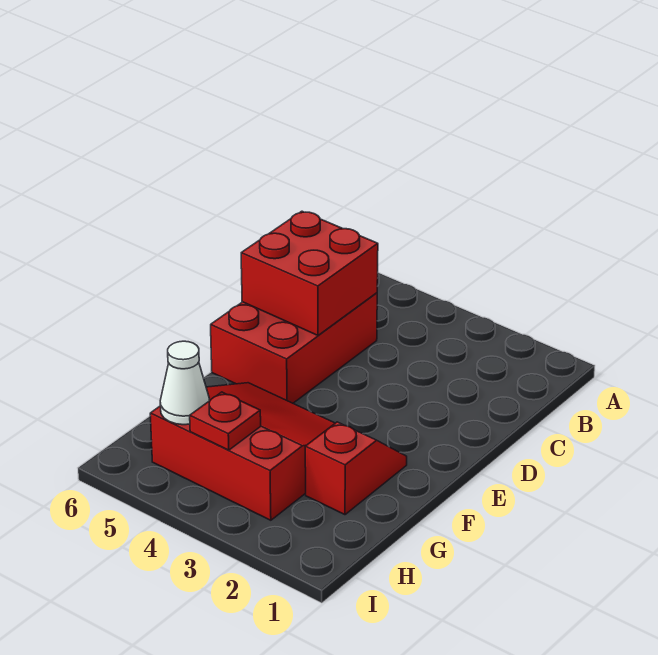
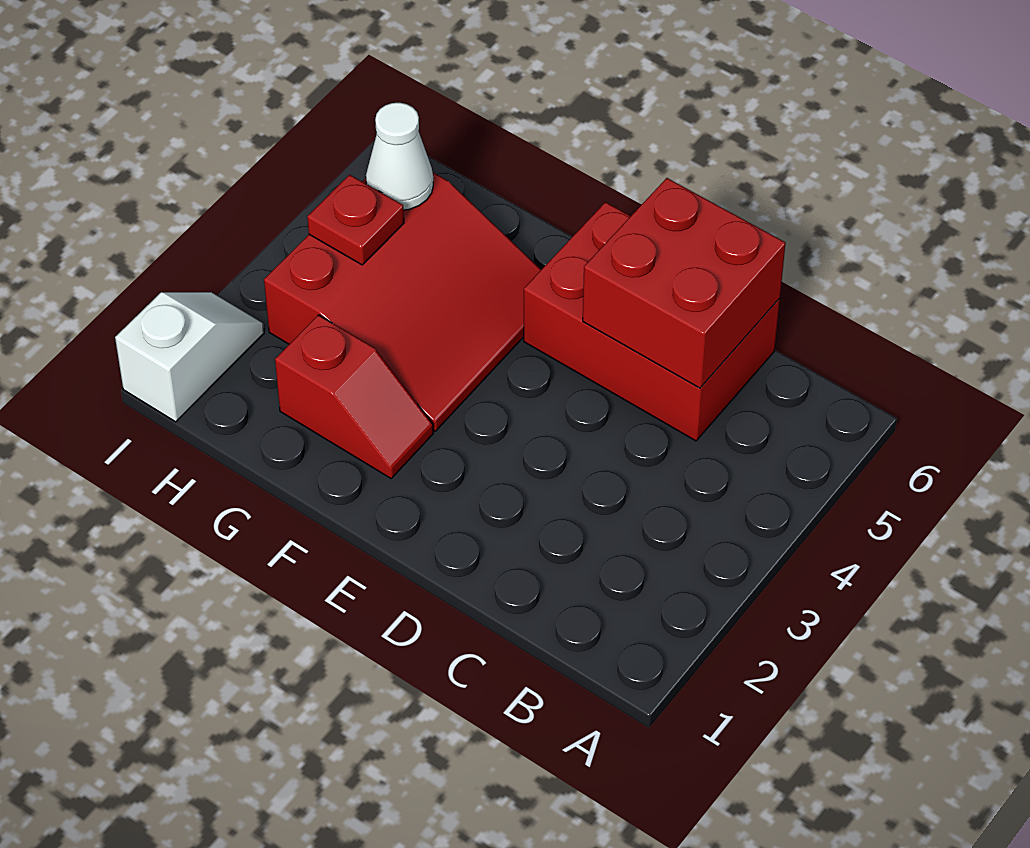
none -> white slope I1:I2 level 1 top 1

